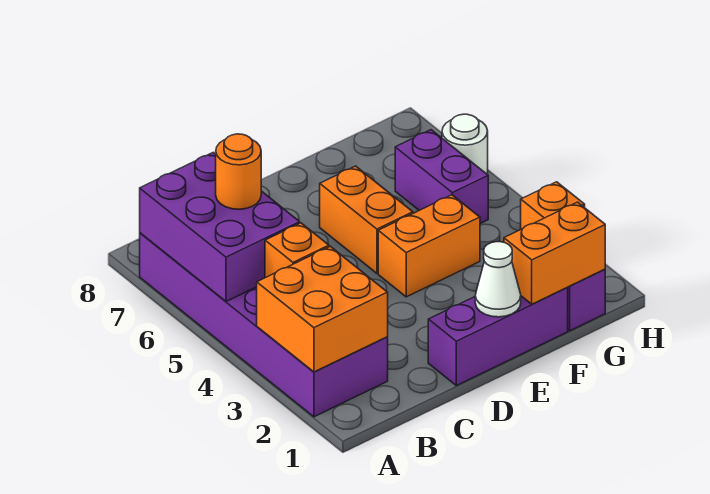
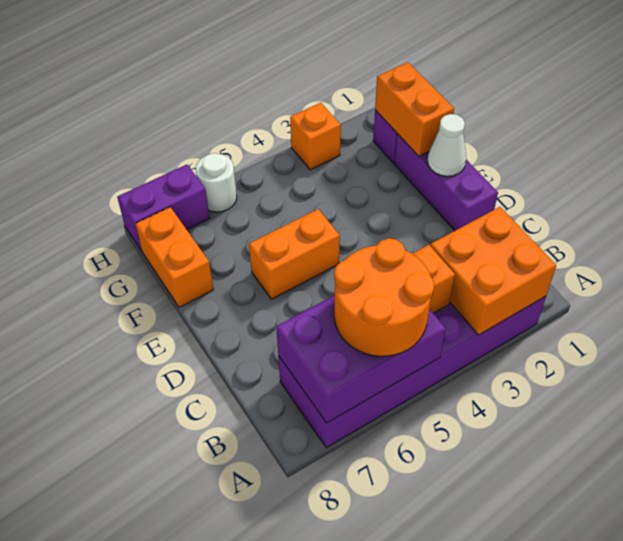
orange round brick B6 level 3 -> orange round brick A5:B6 level 3
orange brick E4:F4 level 1 -> orange brick F8:G8 level 1
purple brick G5:G6 level 1 -> purple brick H7:H8 level 1

